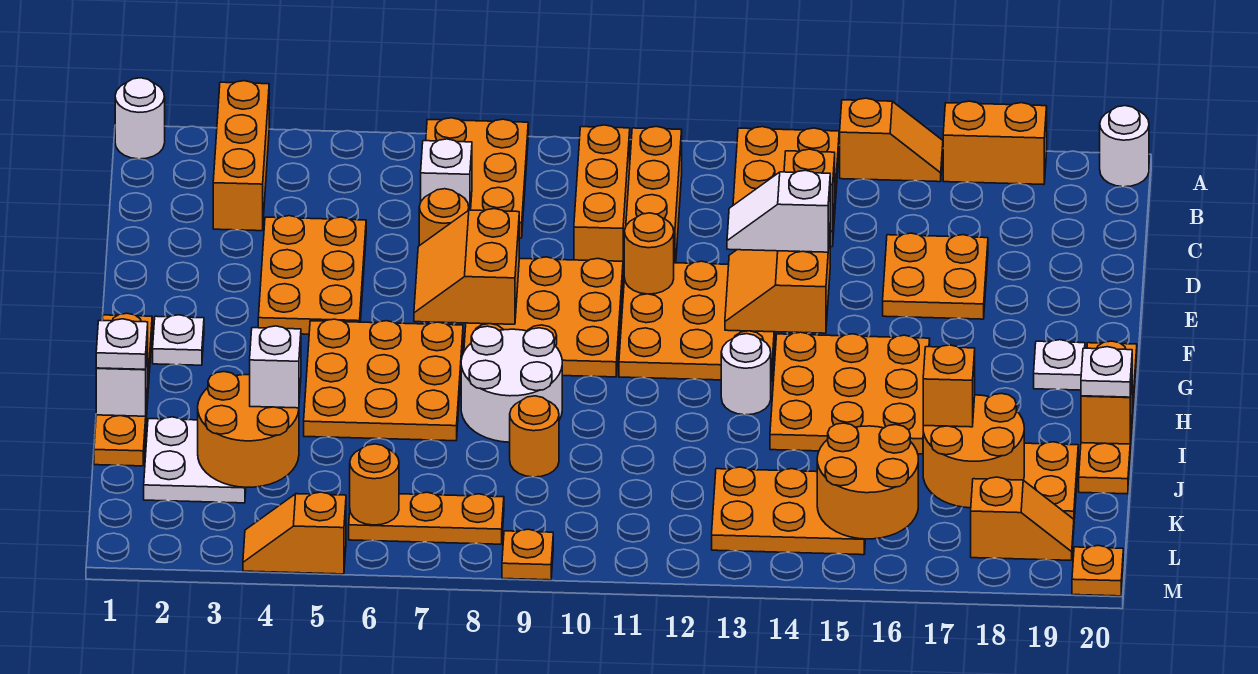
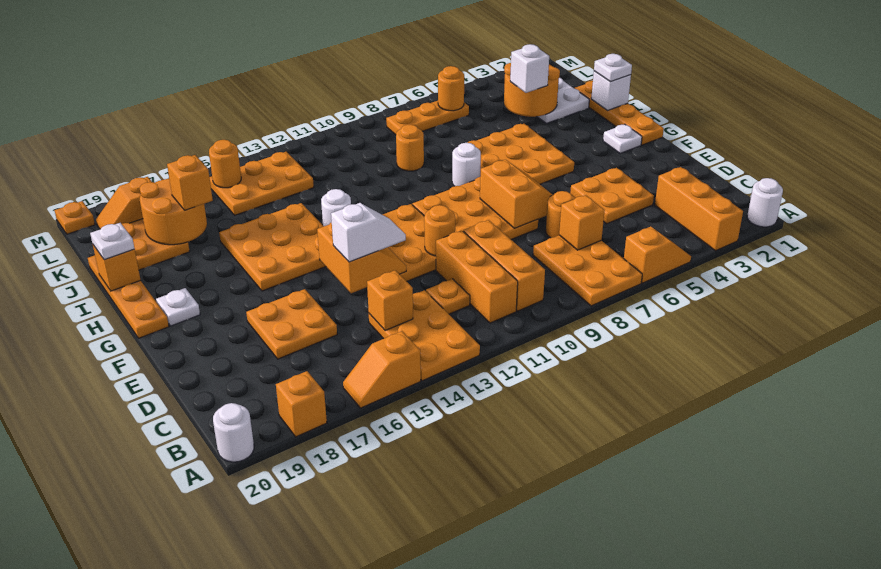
orange brick A17:A18 level 1 -> orange brick A18 level 1
white brick C7 level 2 -> orange brick C7 level 2
orange plate D4:F5 level 1 -> orange plate D4:E5 level 1
white round brick H8:I9 level 1 -> white round brick H8 level 1
orange round brick K15:L16 level 2 -> orange round brick L15 level 2
orange slope M4:M5 level 1 top 5 -> orange slope A5:A6 level 1 top 6
orange plate M9 level 1 -> orange plate C12 level 1

